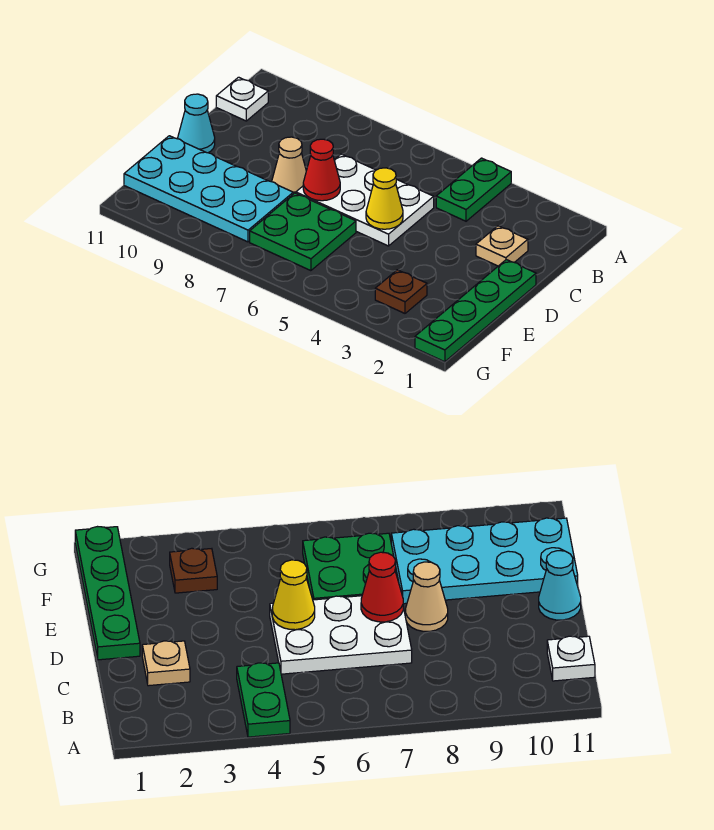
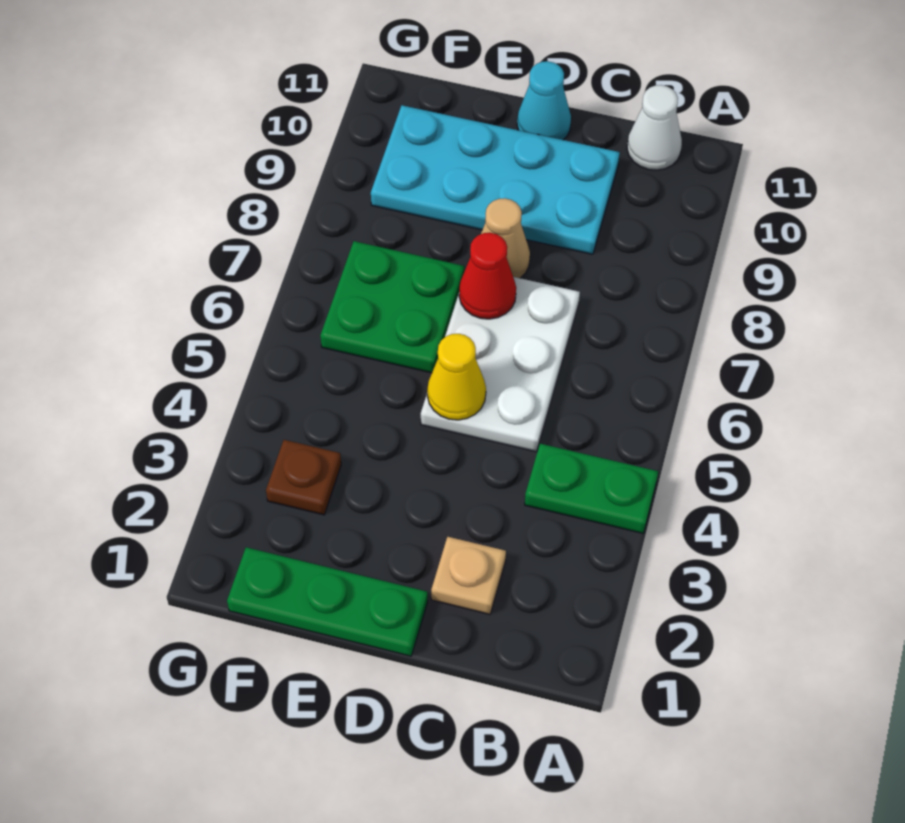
white plate B11 level 1 -> white cone B11 level 1
green plate D1:G1 level 1 -> green plate D1:F1 level 1
cyan plate E8:F11 level 1 -> cyan plate C9:F10 level 1

